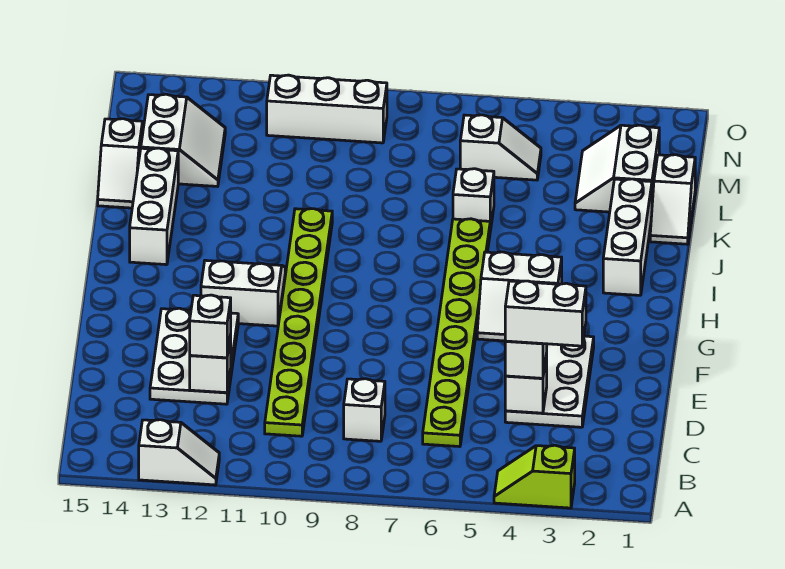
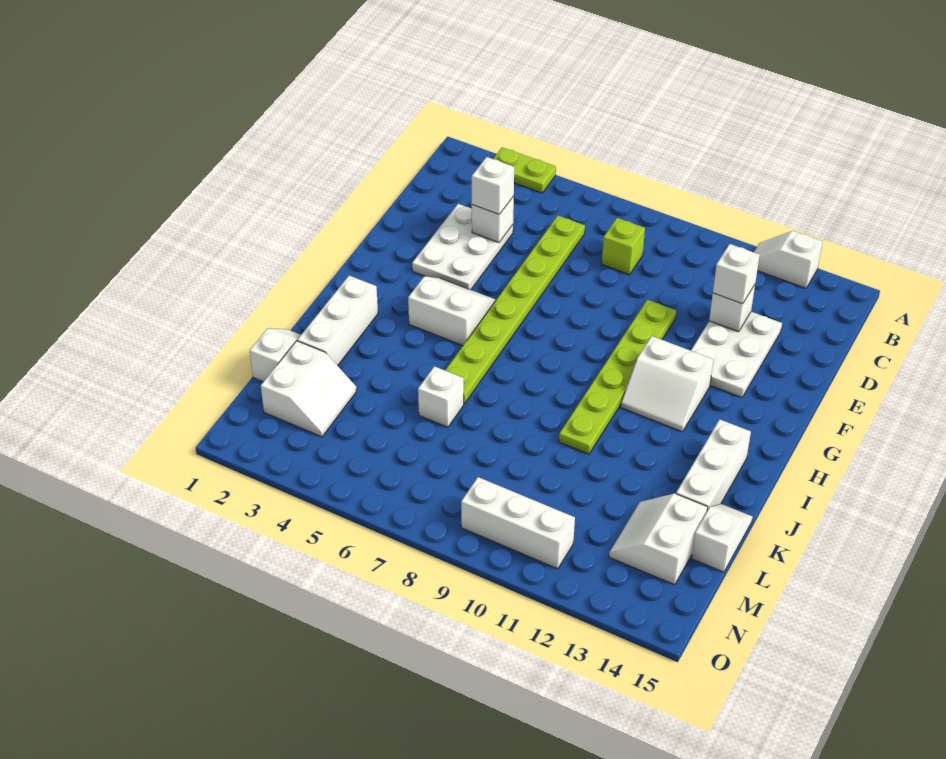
lime slope A3:A4 level 1 top 3 -> lime plate A3:A4 level 1
white brick C8 level 1 -> lime brick C8 level 1
lime plate C10:J10 level 1 -> lime plate E10:J10 level 1
white brick D3:D4 level 4 -> none
white slope M5:M6 level 1 top 6 -> none

